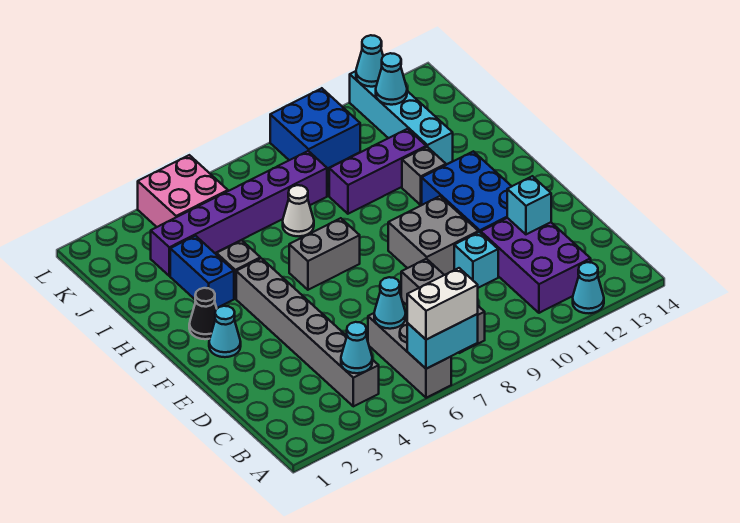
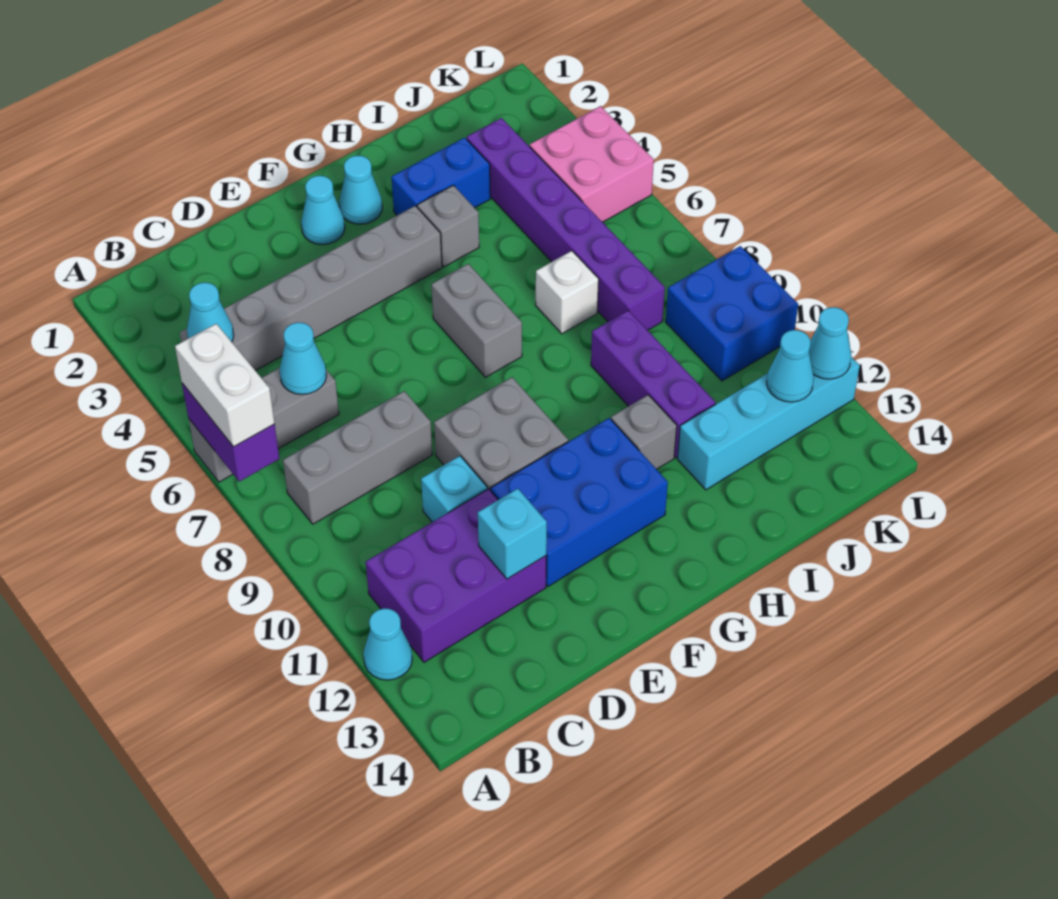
cyan brick A6:A7 level 2 -> purple brick A6:A7 level 2
black cone G2 level 1 -> cyan cone G2 level 1
white cone I7 level 1 -> white brick I7 level 1

